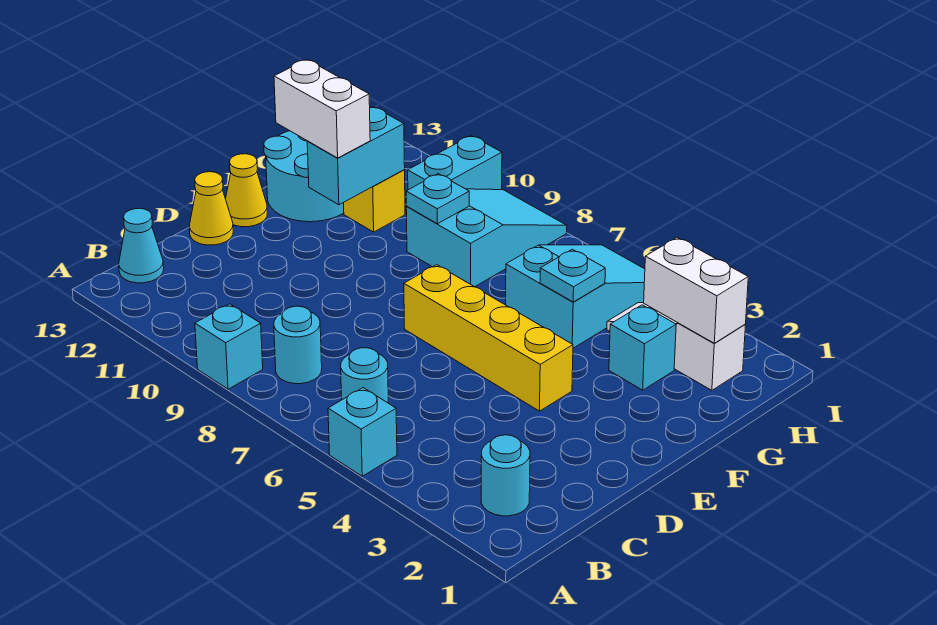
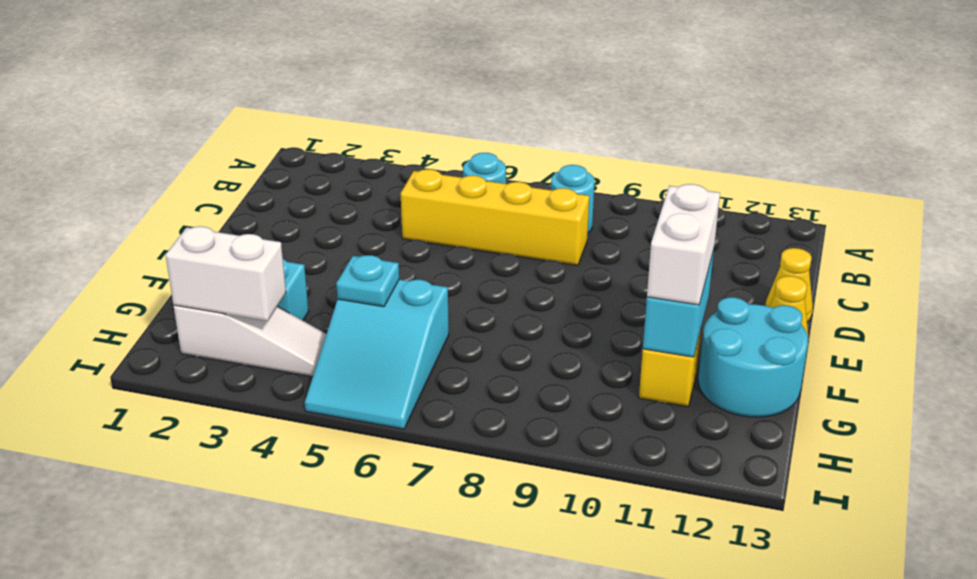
cyan brick A5 level 1 -> none
cyan brick A9 level 1 -> none
cyan round brick B2 level 1 -> none
cyan cone B13 level 1 -> none
yellow brick E4:E7 level 1 -> yellow brick C5:C8 level 1
white brick F11:F12 level 3 -> white brick F11:G11 level 3
cyan slope G8:I9 level 1 top G -> none
cyan plate G9 level 2 -> none
cyan brick H10:I10 level 1 -> none

